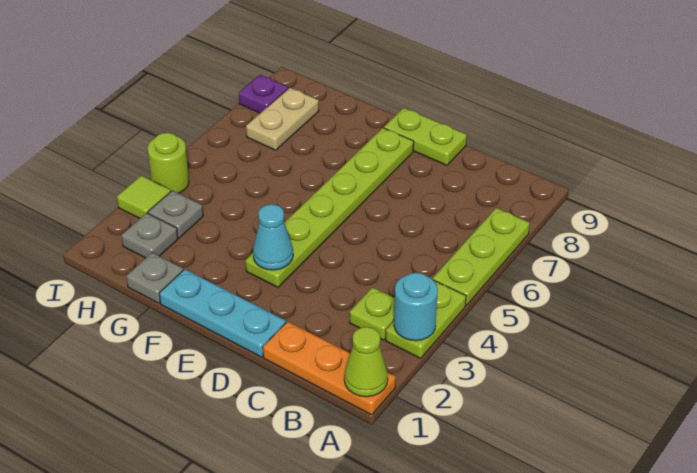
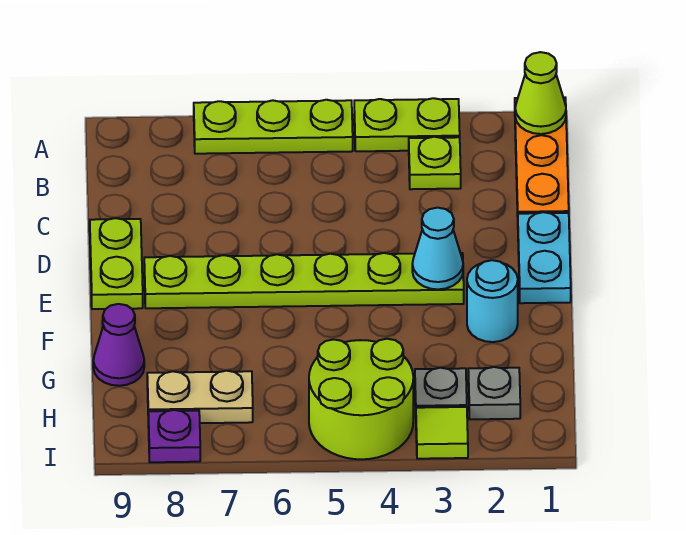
cyan round brick A3 level 2 -> cyan round brick F2 level 1
cyan plate D1:F1 level 1 -> cyan plate D1:E1 level 1
grey plate G1 level 1 -> none
none -> purple cone G9 level 1
lime round brick I4 level 1 -> lime round brick H4:I5 level 1

